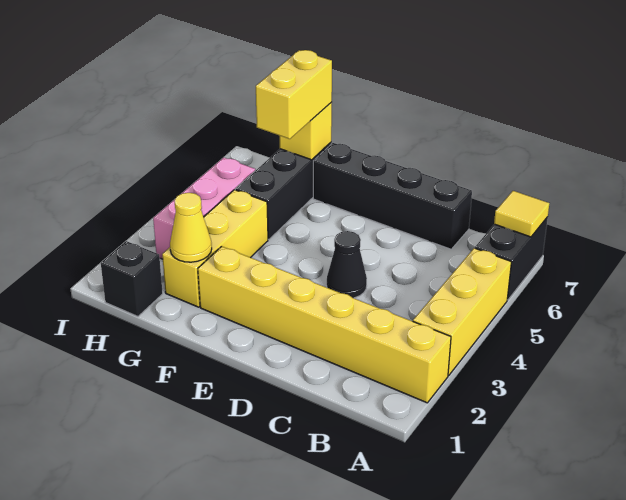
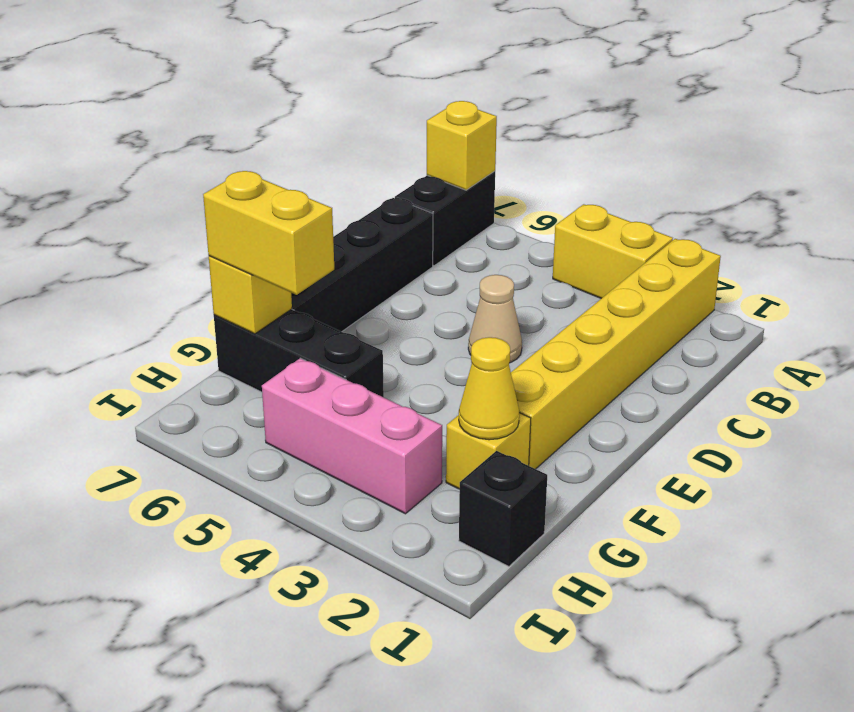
yellow brick A3:A5 level 1 -> yellow brick A3:A4 level 1
black brick A6:A7 level 1 -> black brick A7:B7 level 1
yellow tile A7 level 2 -> yellow brick A7 level 2
black cone D4 level 1 -> tan cone D4 level 1
yellow brick G2:G4 level 1 -> yellow brick G2 level 1

